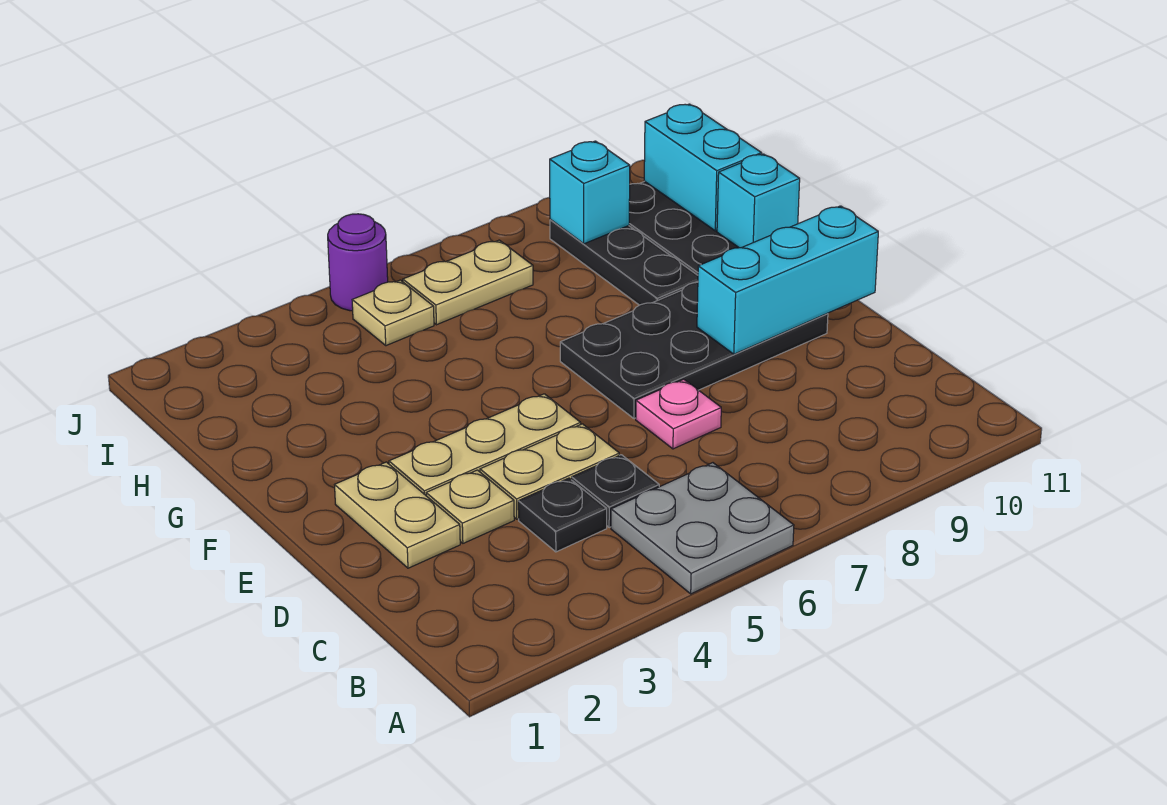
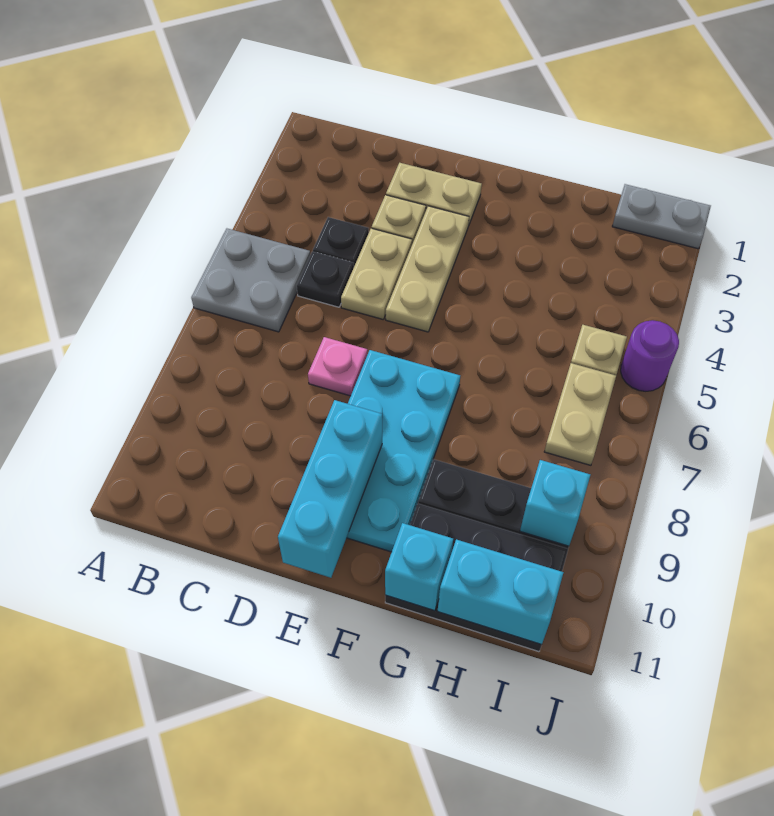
black plate E7:F10 level 1 -> cyan plate E7:F10 level 1
none -> grey plate I1:J1 level 1

